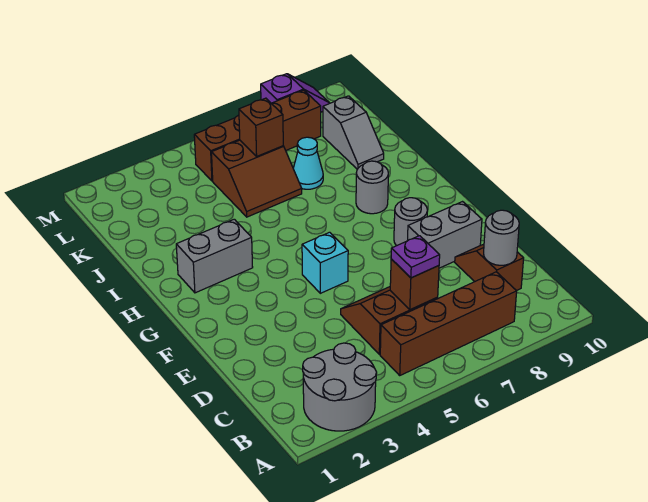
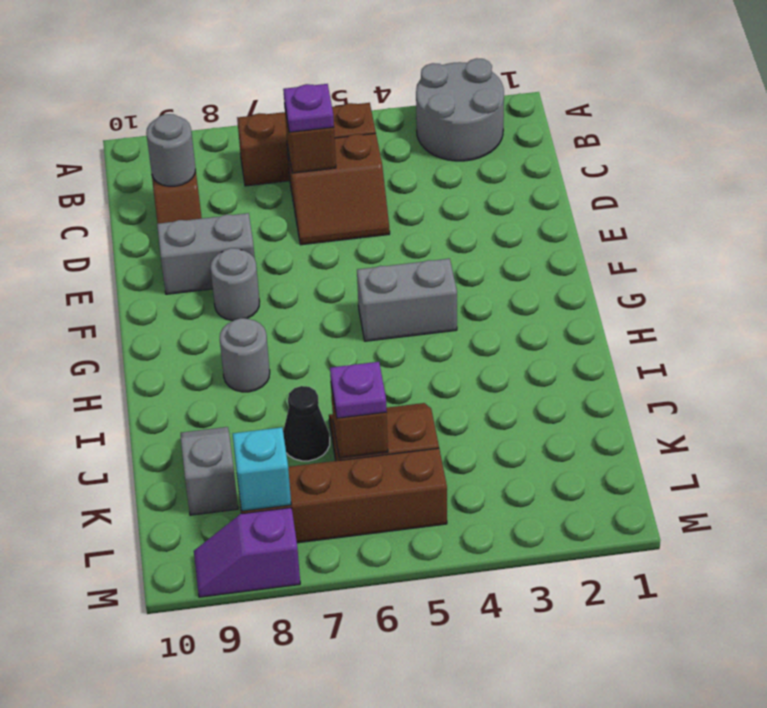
brown brick B5:B8 level 1 -> brown brick B5:B7 level 1
cyan brick F5 level 1 -> cyan brick L8 level 2
grey brick H2:H3 level 1 -> grey brick G4:G5 level 1
cyan cone J7 level 1 -> black cone J7 level 1
none -> purple plate K6 level 3

